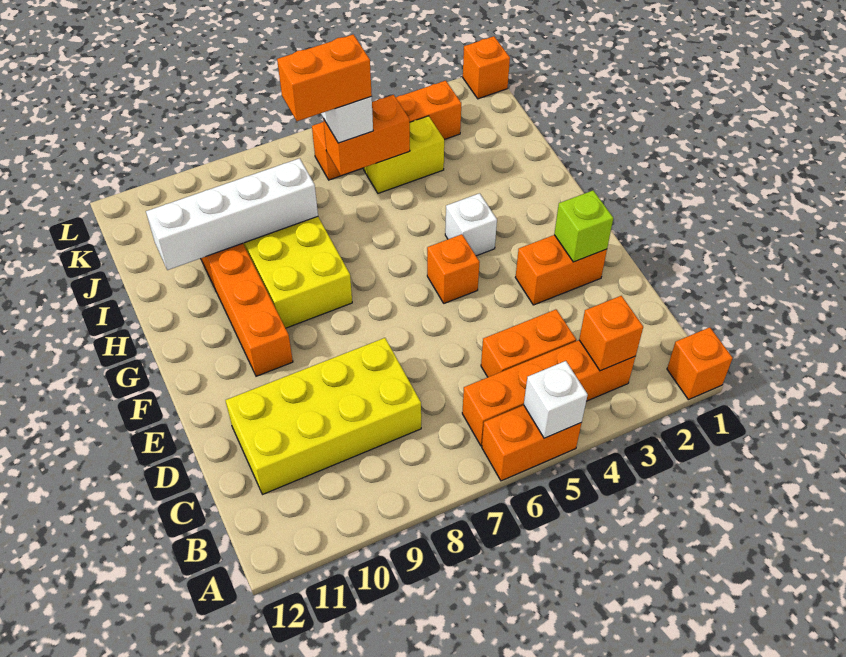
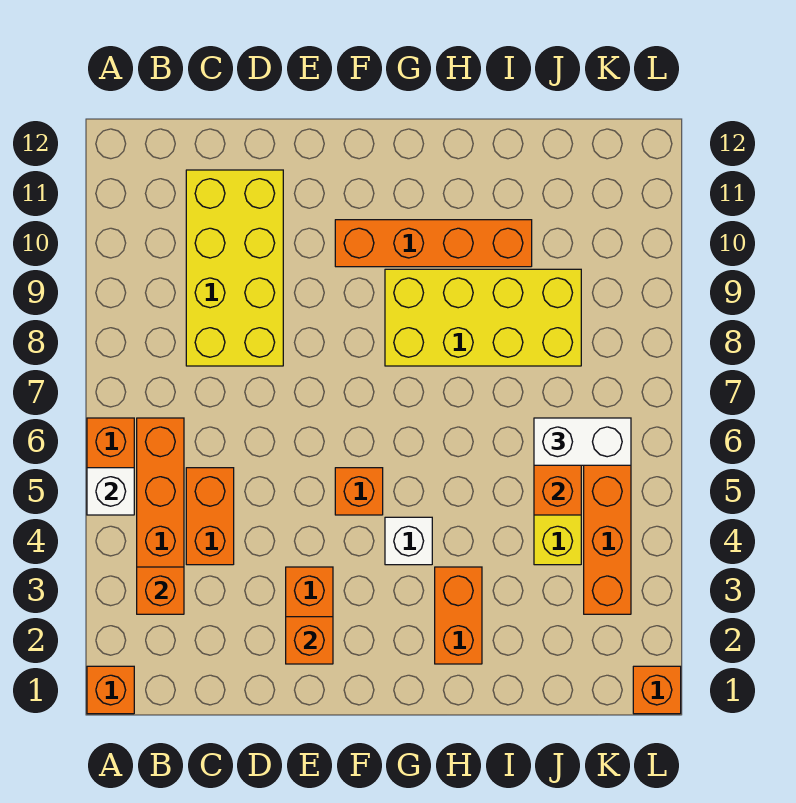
lime brick E2 level 2 -> orange brick E2 level 2
white brick I8:I11 level 2 -> none
orange brick J6:J7 level 4 -> orange brick H2:H3 level 1

